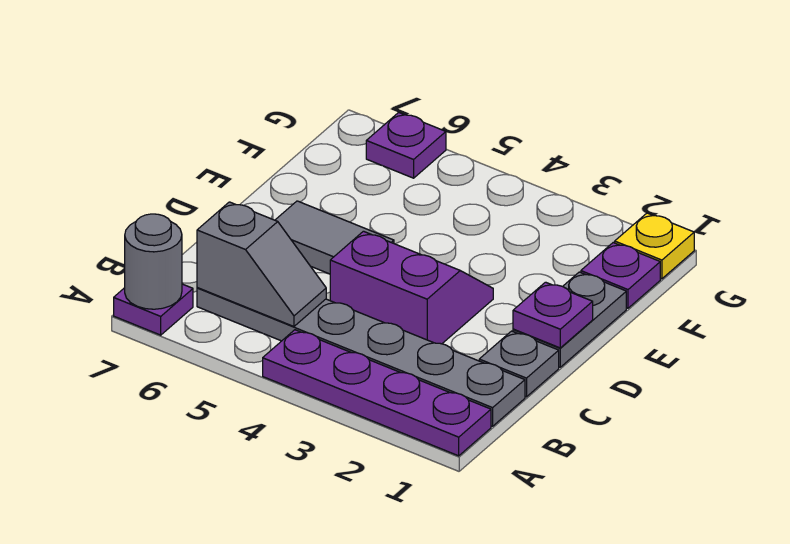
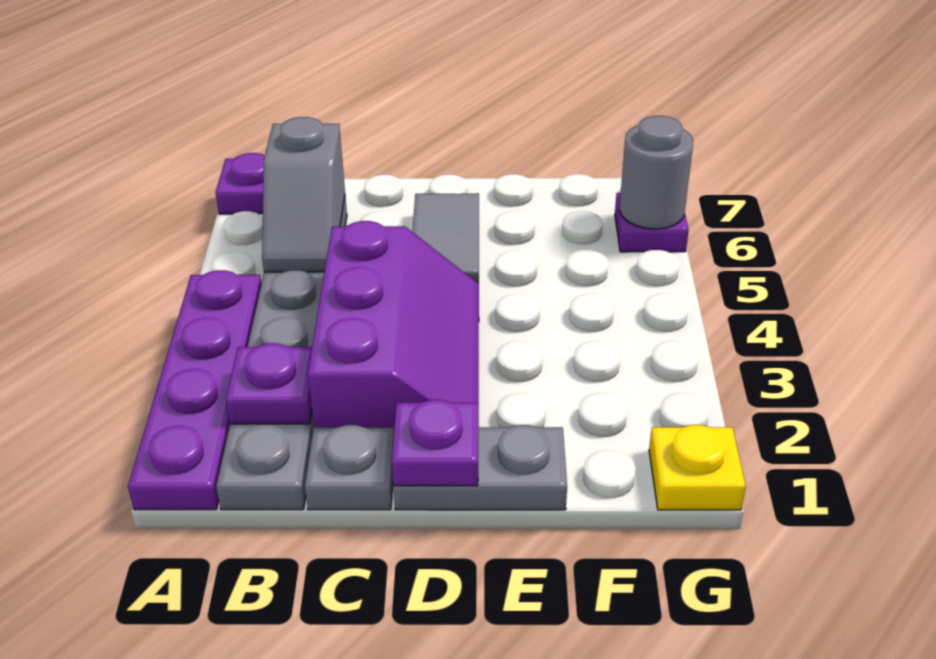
grey round brick A7 level 2 -> grey round brick G6 level 2
purple slope C3:D4 level 1 top C -> purple slope C2:D4 level 1 top C
purple plate F1 level 1 -> purple plate B2 level 2

